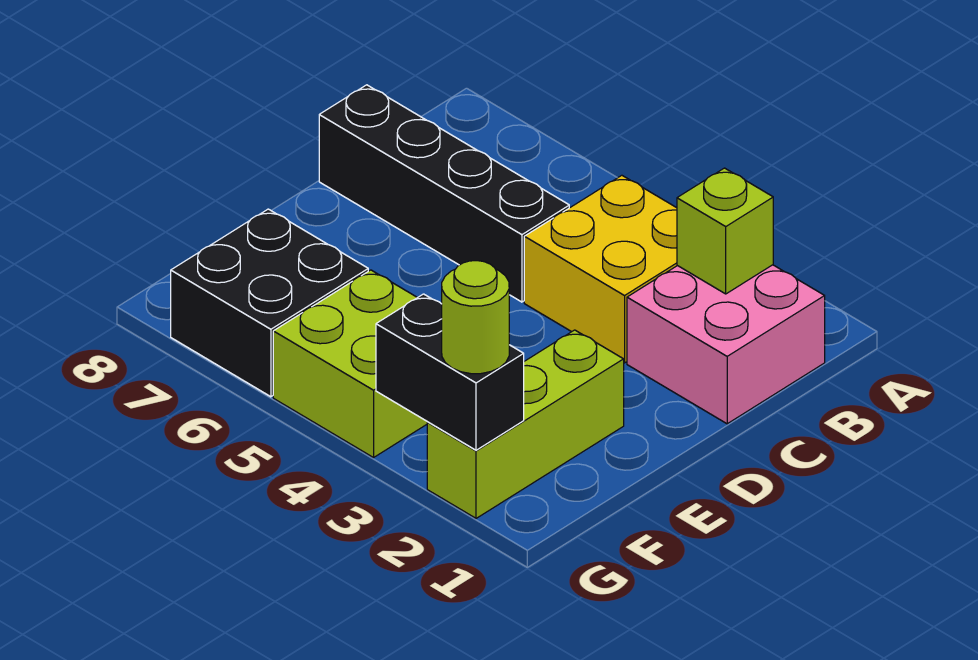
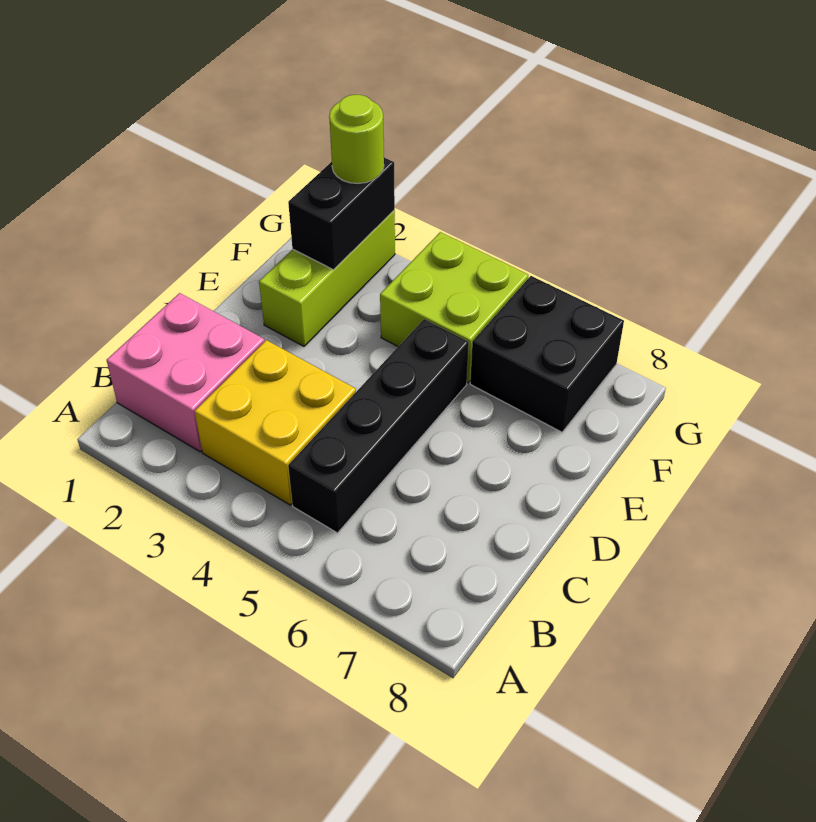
lime brick B2 level 2 -> none
black brick C5:C8 level 1 -> black brick B5:E5 level 1
black brick G2:G3 level 2 -> black brick F2:G2 level 2

